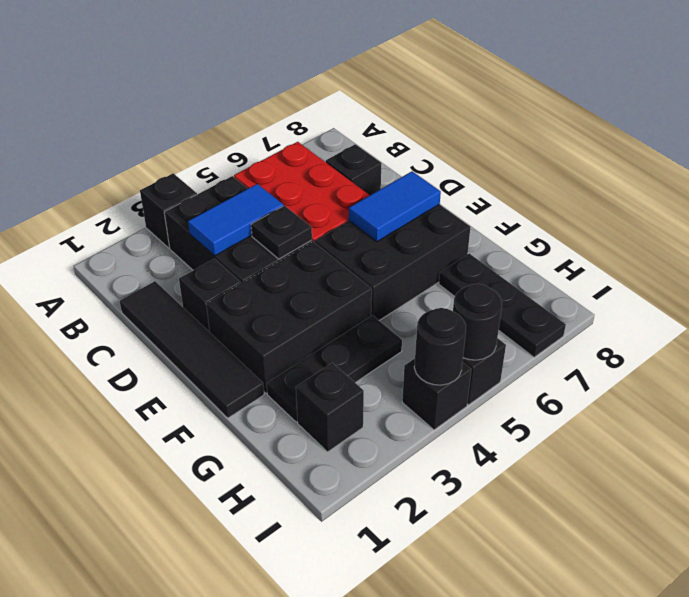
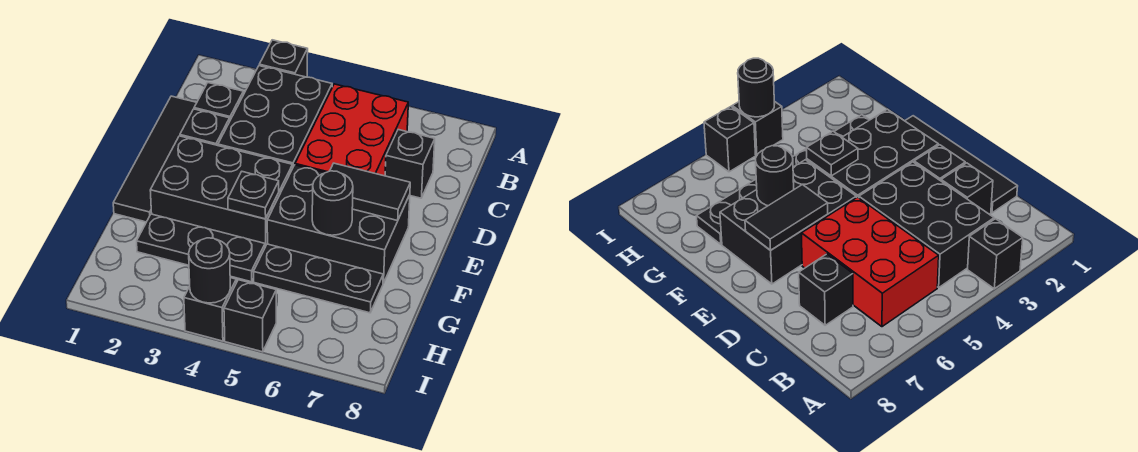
blue tile C3:C4 level 2 -> none
black plate D4 level 2 -> black plate F4 level 2
blue tile E6:E7 level 2 -> black tile E6:E7 level 2
black plate G7:I7 level 1 -> black plate G5:G7 level 1
black brick H2 level 1 -> black brick C2 level 1
black round brick I5 level 2 -> black round brick F6 level 2

